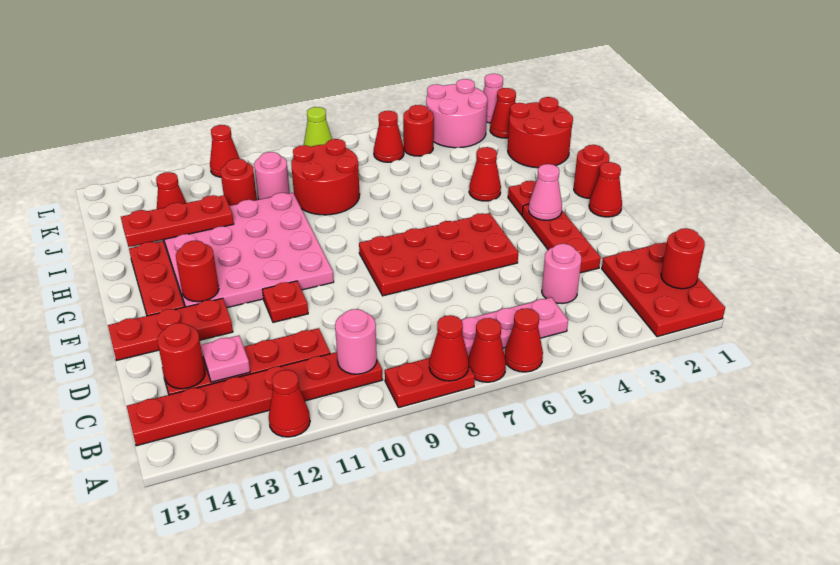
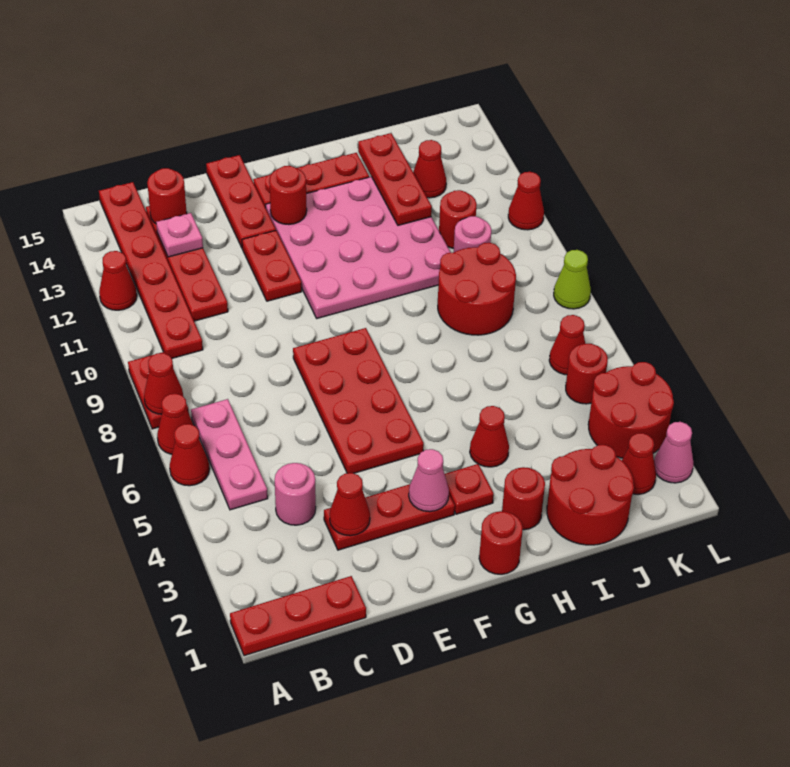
red plate A1:C2 level 1 -> red plate A1:C1 level 1
red round brick B1 level 2 -> red round brick H2 level 1
pink round brick B10 level 2 -> none
red plate E11 level 1 -> red plate E11:E12 level 1
red cone F1 level 1 -> red cone D3 level 2
pink round brick K3:L4 level 1 -> red round brick K3:L4 level 1

